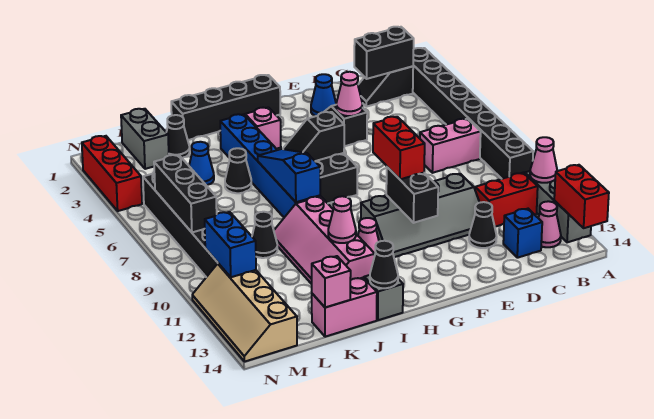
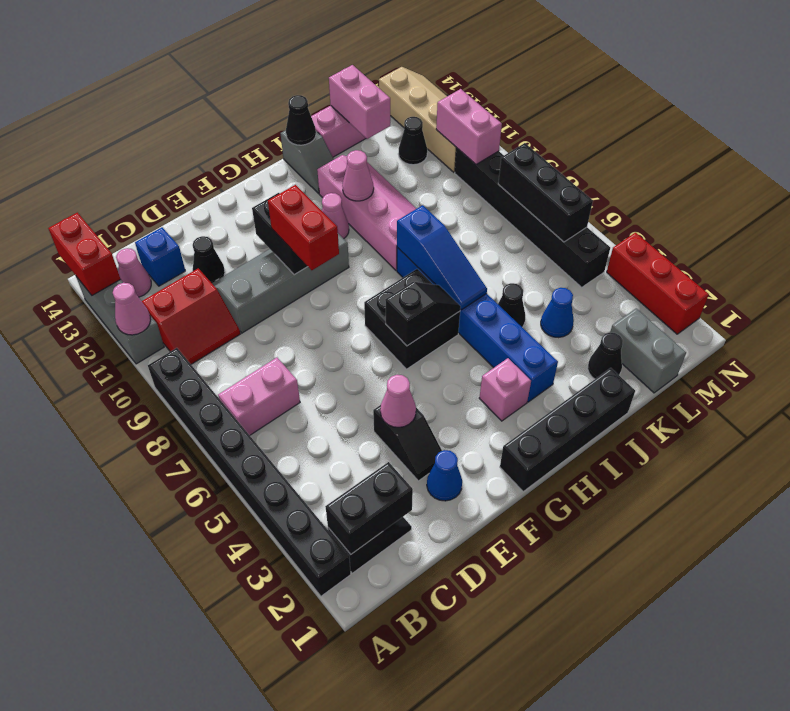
black cone K9 level 1 -> black cone L12 level 1
pink brick K14 level 2 -> pink brick K13:K14 level 2
blue brick M10:M11 level 2 -> pink brick M10:M11 level 2

